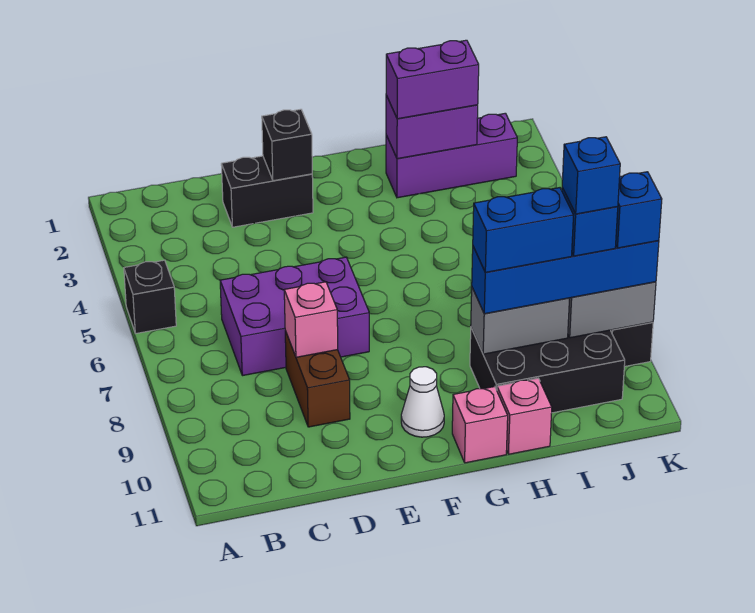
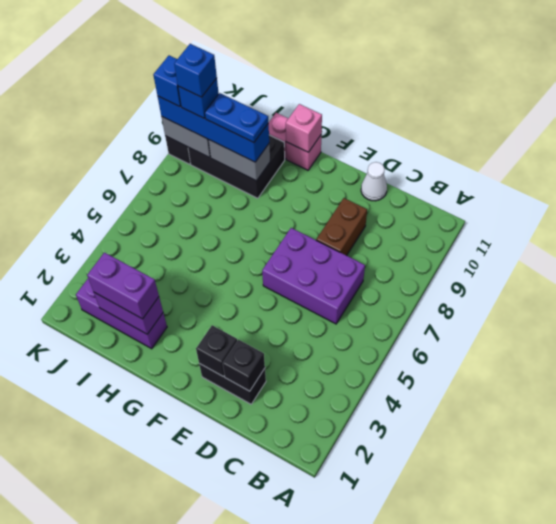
black brick A5 level 1 -> black brick D2 level 2
pink brick D8 level 2 -> pink brick G11 level 2
white cone F10 level 1 -> white cone D11 level 1
blue brick H9:I9 level 4 -> blue plate H9:I9 level 4

